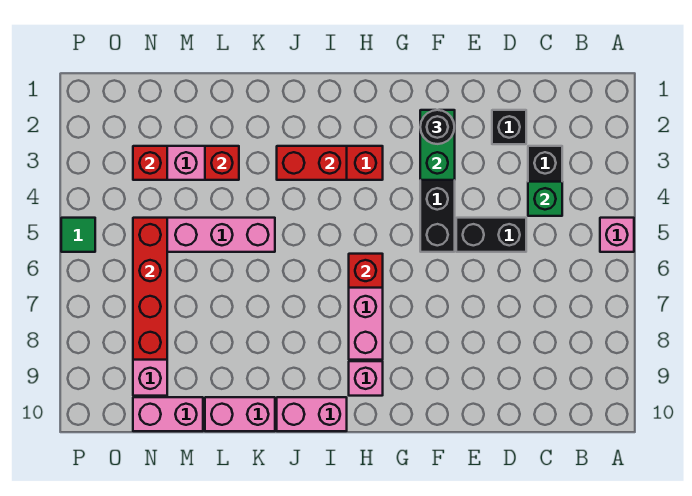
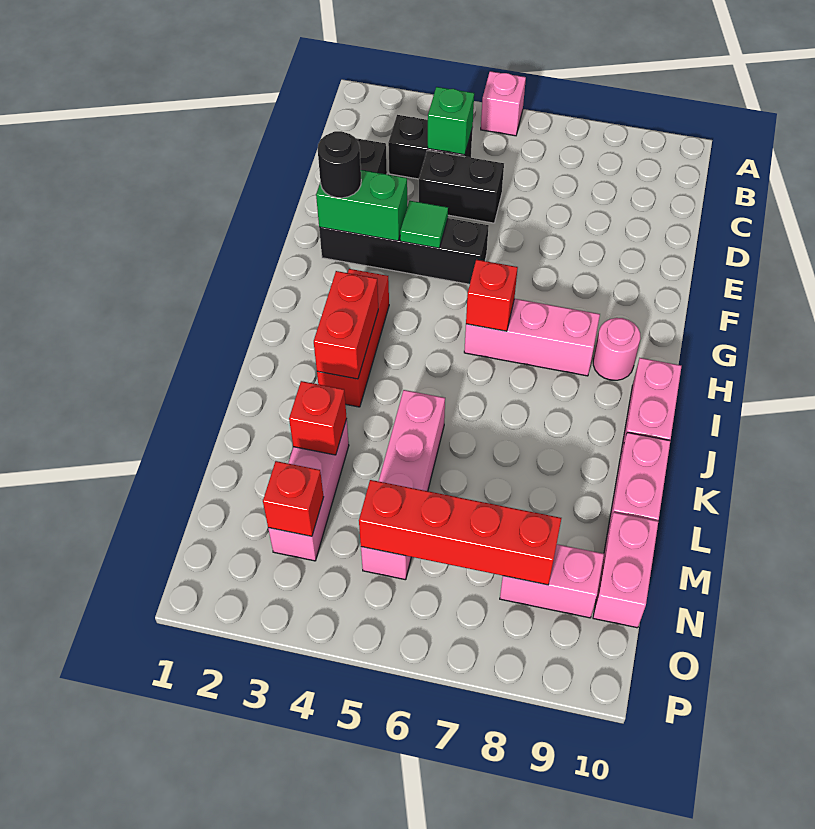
black brick D5:E5 level 1 -> black brick D4:D5 level 1
pink brick H9 level 1 -> pink round brick H9 level 1
green tile P5 level 1 -> green tile F4 level 2

